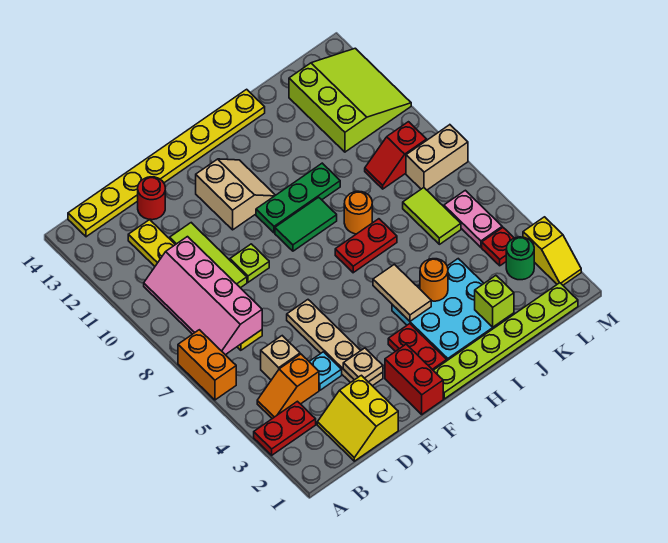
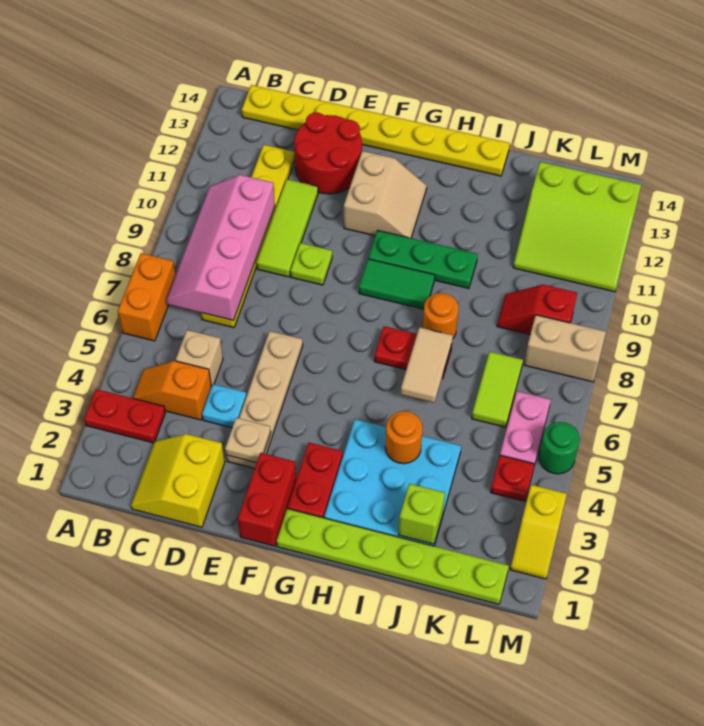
red round brick D13 level 1 -> red round brick D12:E13 level 1
tan tile H4:H5 level 2 -> tan tile I6:I7 level 2
lime slope K11:M13 level 1 top K -> lime slope K11:M13 level 1 top 13
green round brick L3 level 1 -> green round brick M5 level 1

